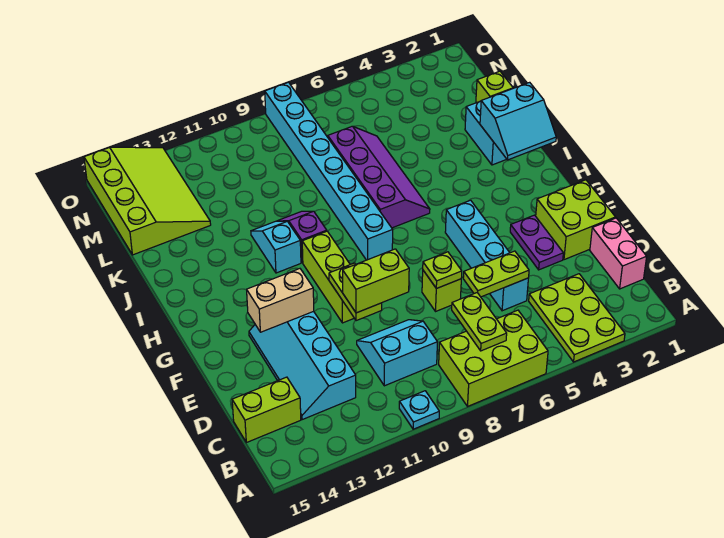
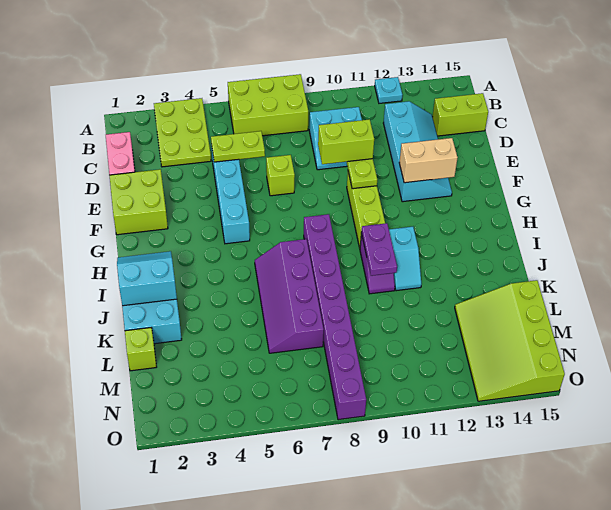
cyan plate A10 level 1 -> cyan plate A12 level 1
lime plate B7:C7 level 2 -> none
purple plate E3:F3 level 1 -> purple plate I10:J10 level 2
lime plate E7 level 2 -> none
cyan brick H8:O8 level 1 -> purple brick H8:O8 level 1

